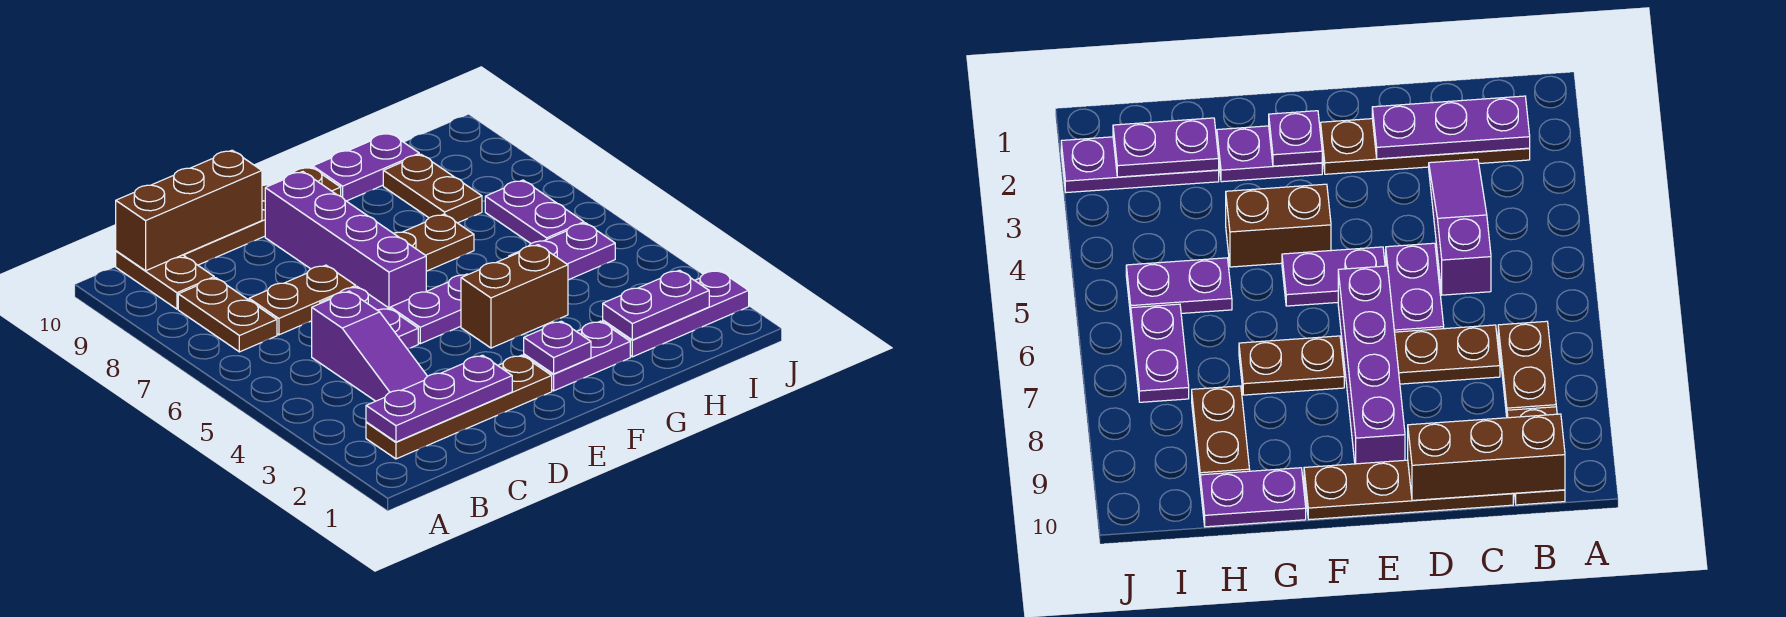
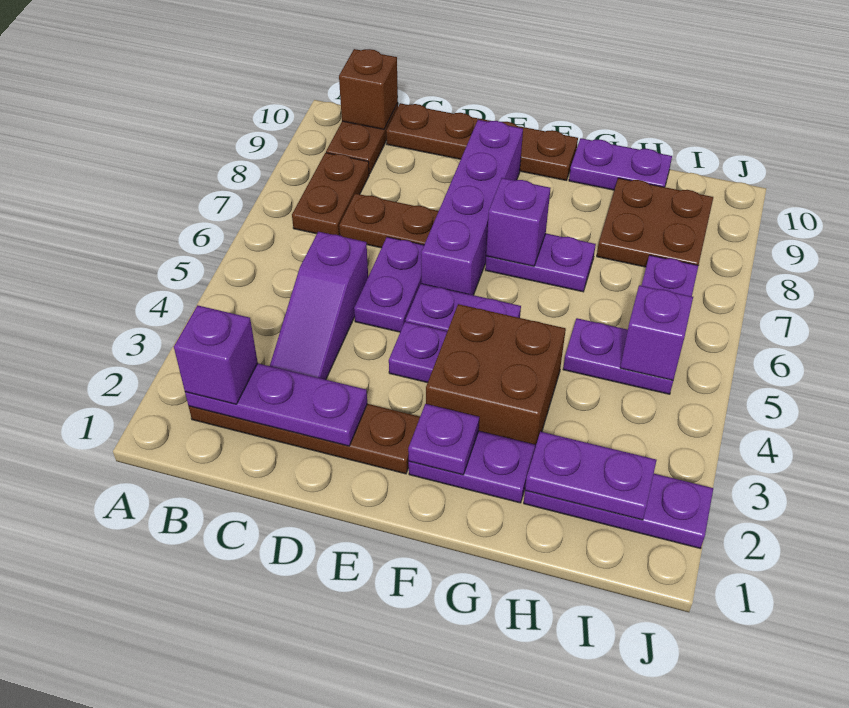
none -> purple brick B2 level 3
brown brick B10:D10 level 2 -> brown brick B10 level 2
none -> purple plate E4 level 1
brown brick F4:G4 level 1 -> brown brick F3:G4 level 1
brown plate F7:G7 level 1 -> purple plate F7:G7 level 1
none -> purple brick F7 level 2
brown plate H8:H9 level 1 -> brown plate H8:I9 level 1
none -> purple brick I5 level 2

